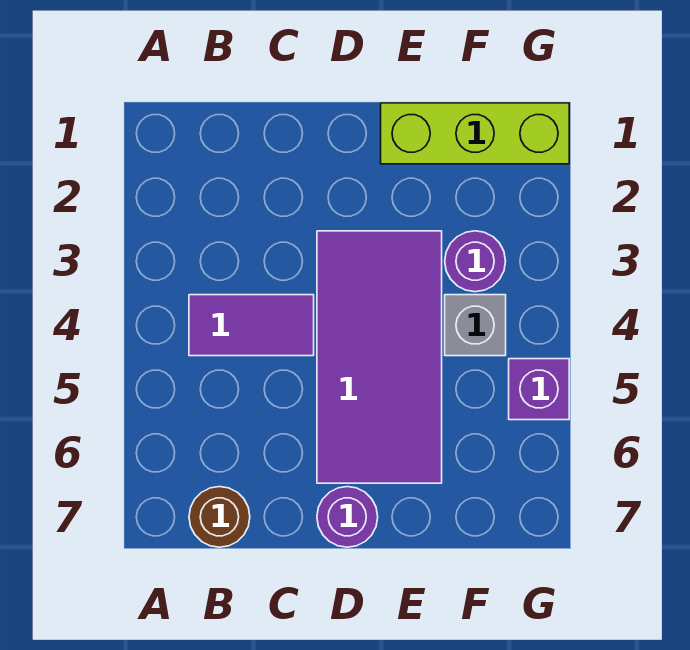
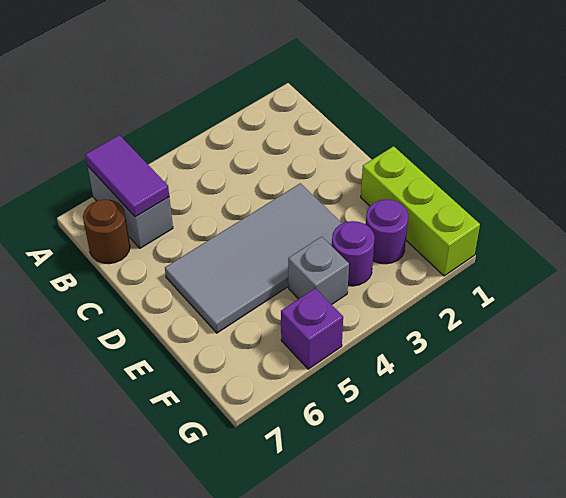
none -> grey brick A6:B6 level 1
purple tile B4:C4 level 1 -> purple tile A6:B6 level 2
purple tile D3:E6 level 1 -> grey tile D3:E6 level 1
purple round brick D7 level 1 -> purple round brick F2 level 1

